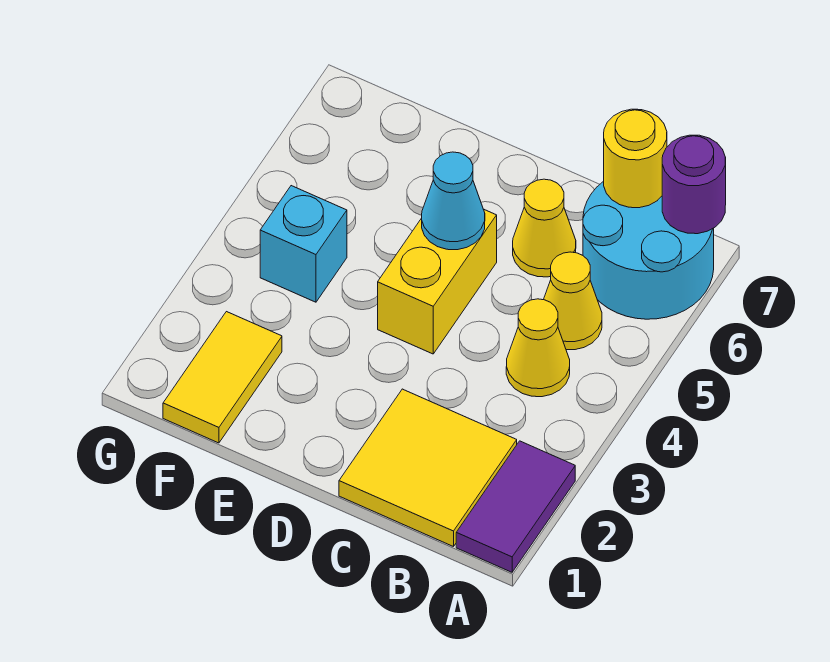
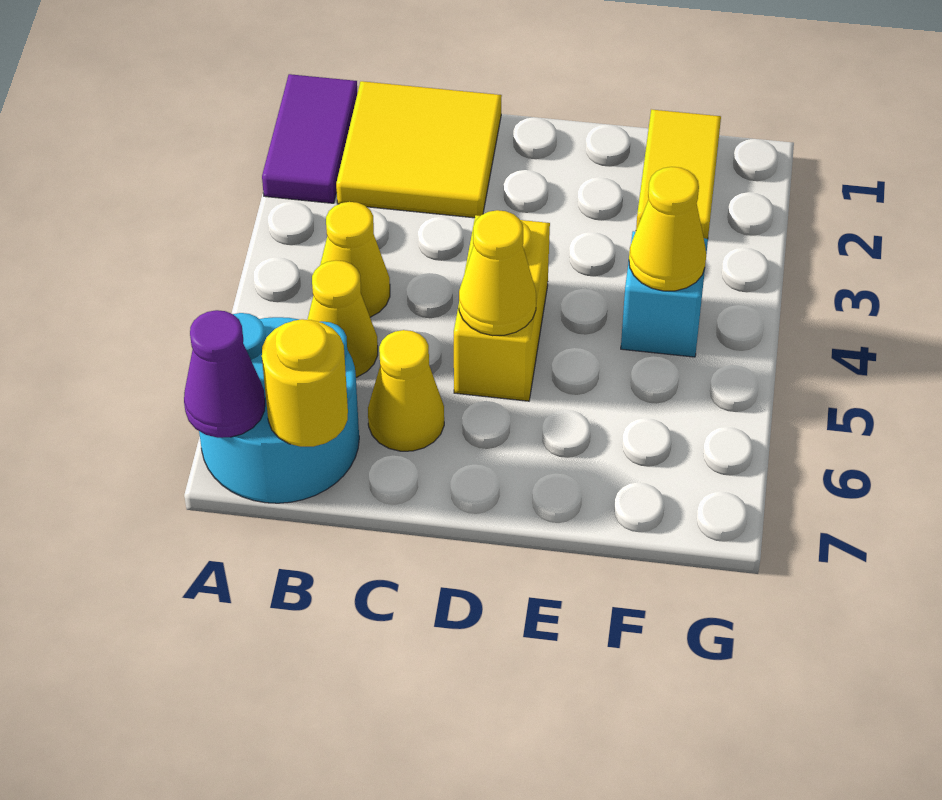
purple round brick A7 level 2 -> purple cone A7 level 2
cyan cone D5 level 2 -> yellow cone D5 level 2
none -> yellow cone F4 level 2

